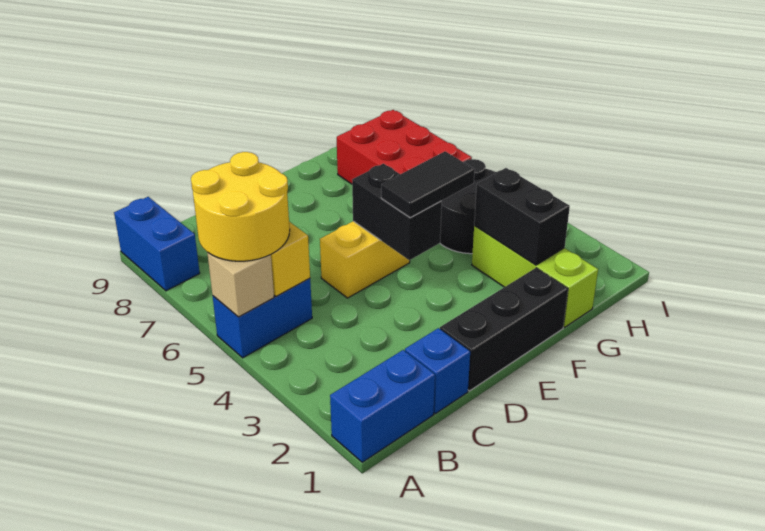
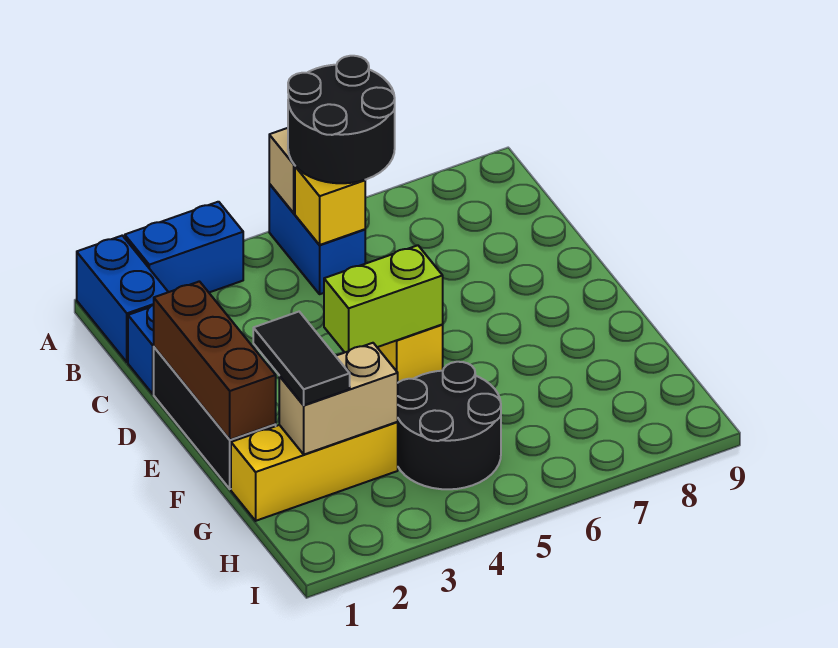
yellow round brick A5:B6 level 3 -> black round brick A5:B6 level 3
blue brick A8:A9 level 1 -> blue brick A2:A3 level 1
none -> brown brick D1:F1 level 2
black brick E4:E5 level 2 -> lime brick E4:E5 level 2
black tile E4:F4 level 3 -> black tile F2:G2 level 3
lime brick G1:G3 level 1 -> yellow brick G1:G3 level 1
black brick G2:G3 level 2 -> tan brick G2:G3 level 2
red brick G6:H8 level 1 -> none

